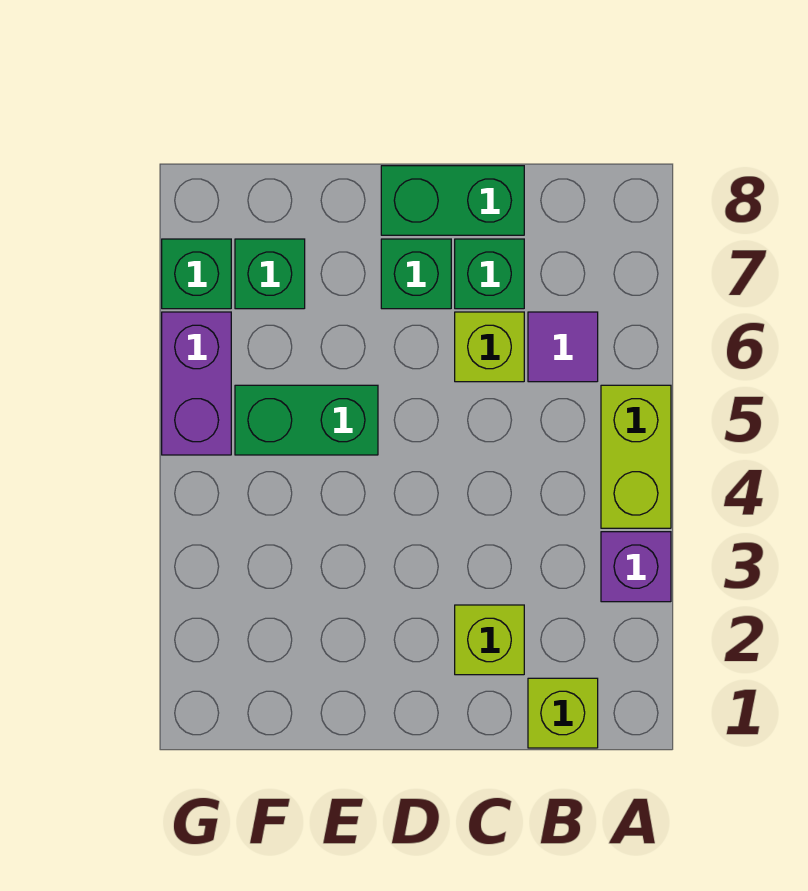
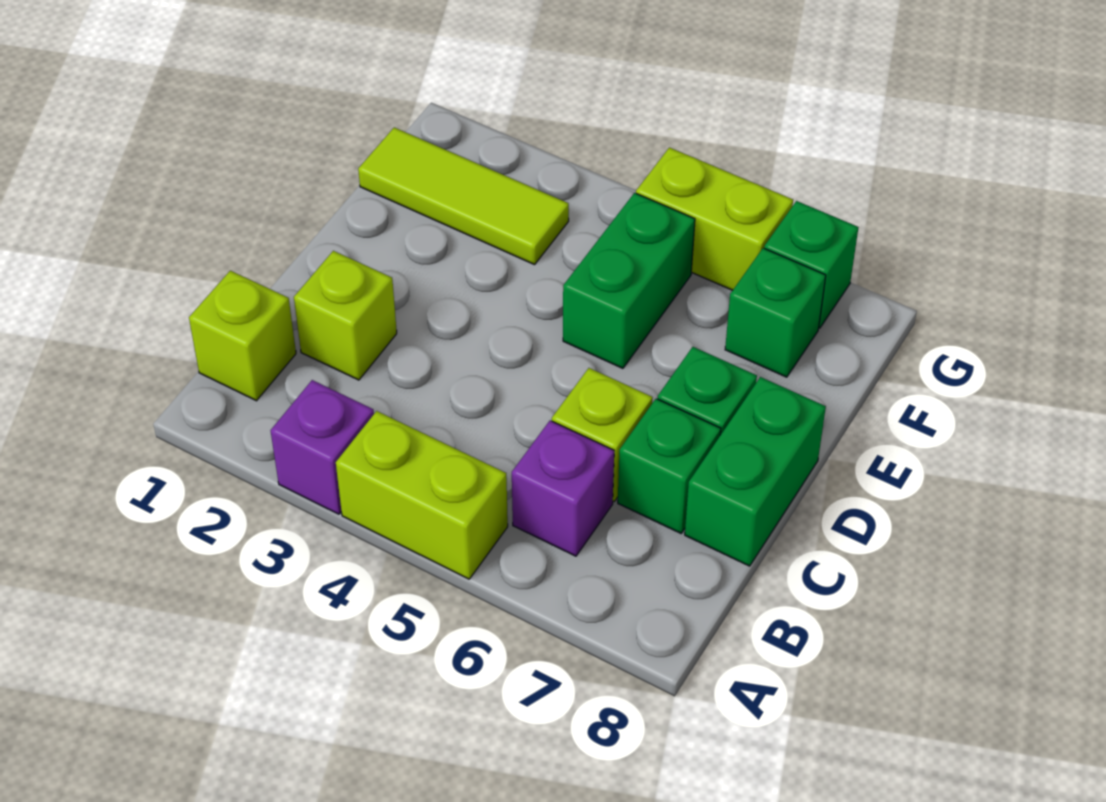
purple tile B6 level 1 -> purple brick B6 level 1
none -> lime tile F1:F3 level 1
purple brick G5:G6 level 1 -> lime brick G5:G6 level 1

